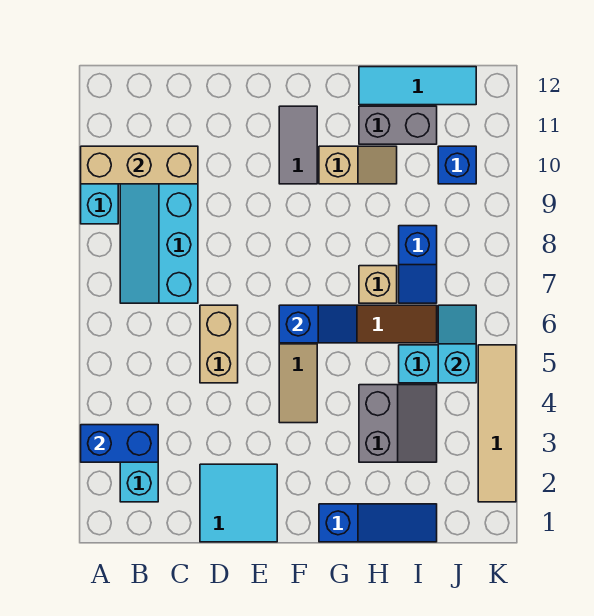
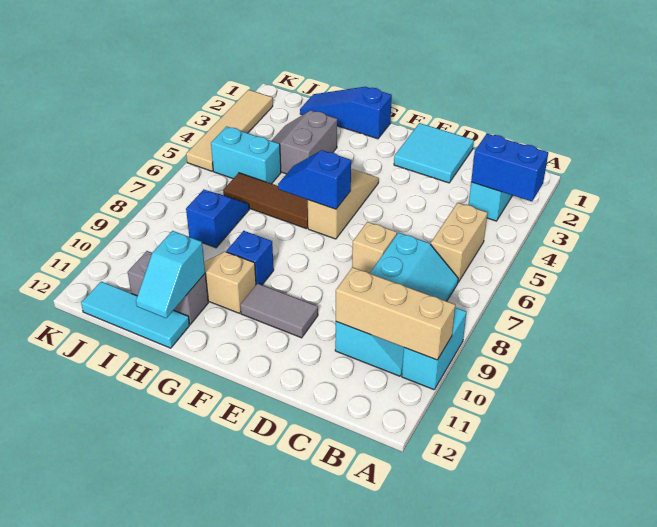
tan brick D5:D6 level 1 -> tan brick B5:B6 level 1
grey tile F10:F11 level 1 -> grey tile E10:F10 level 1
tan brick H7 level 1 -> tan brick D7 level 1
cyan slope J5:J6 level 2 top 5 -> cyan slope H11:H12 level 2 top 11
blue brick J10 level 1 -> blue brick G9 level 1

